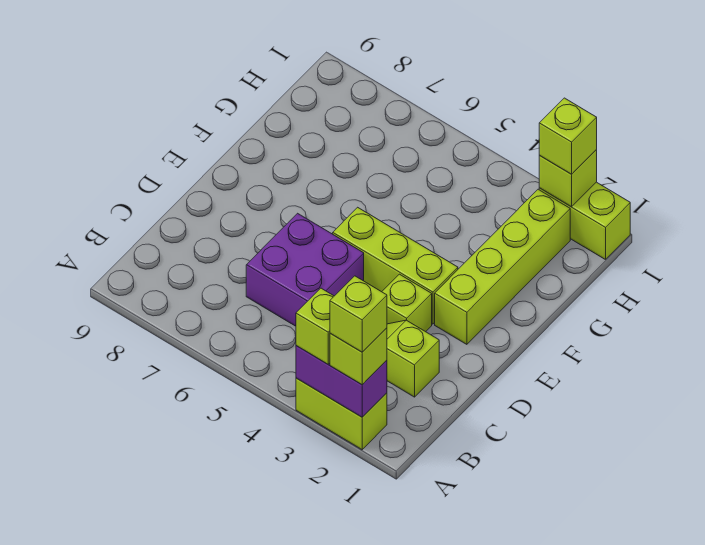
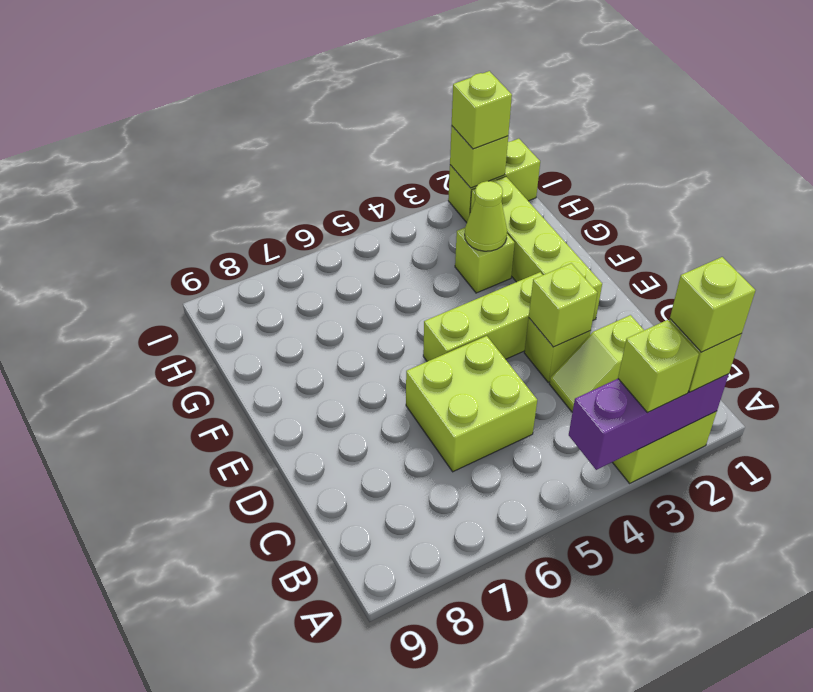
purple brick A2:A3 level 2 -> purple brick A2:A4 level 2
purple brick C5:D6 level 1 -> lime brick C5:D6 level 1
none -> lime brick D3 level 2
none -> lime brick G3 level 1
none -> lime cone G3 level 2

